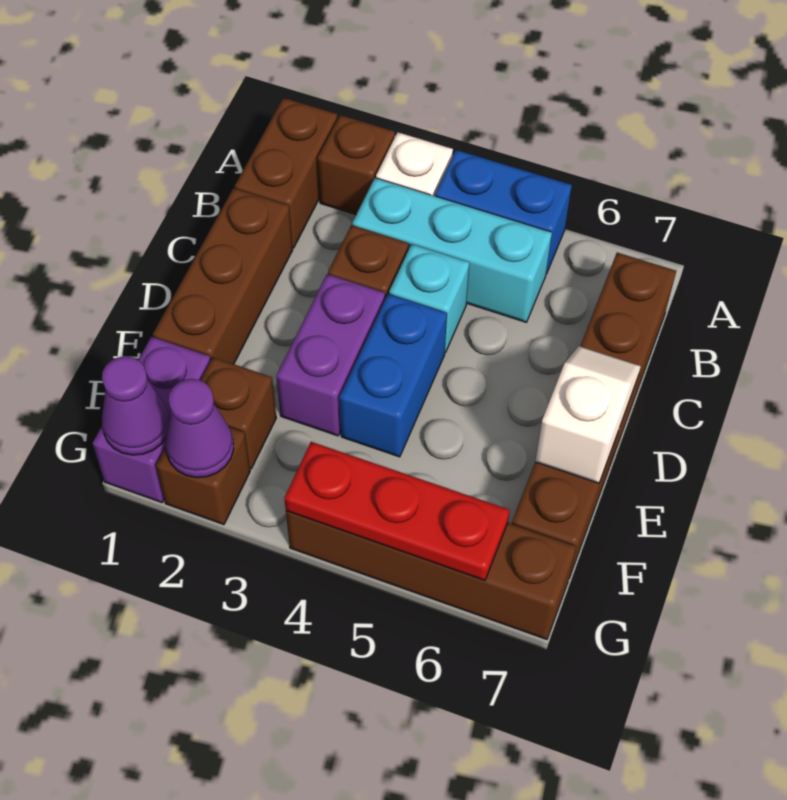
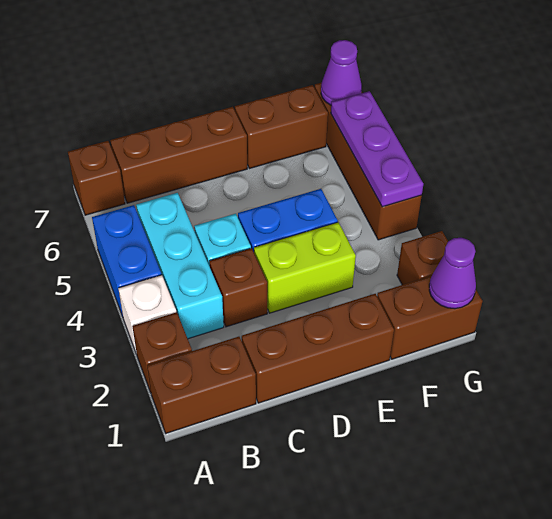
purple brick D3:E3 level 1 -> lime brick D3:E3 level 1
white slope D7:E7 level 2 top E -> none
purple brick F1:G1 level 1 -> brown brick F1:G1 level 1
brown brick F2 level 1 -> brown brick A7 level 1
purple cone G2 level 2 -> purple cone G7 level 2
red plate G4:G6 level 2 -> purple plate G4:G6 level 2

